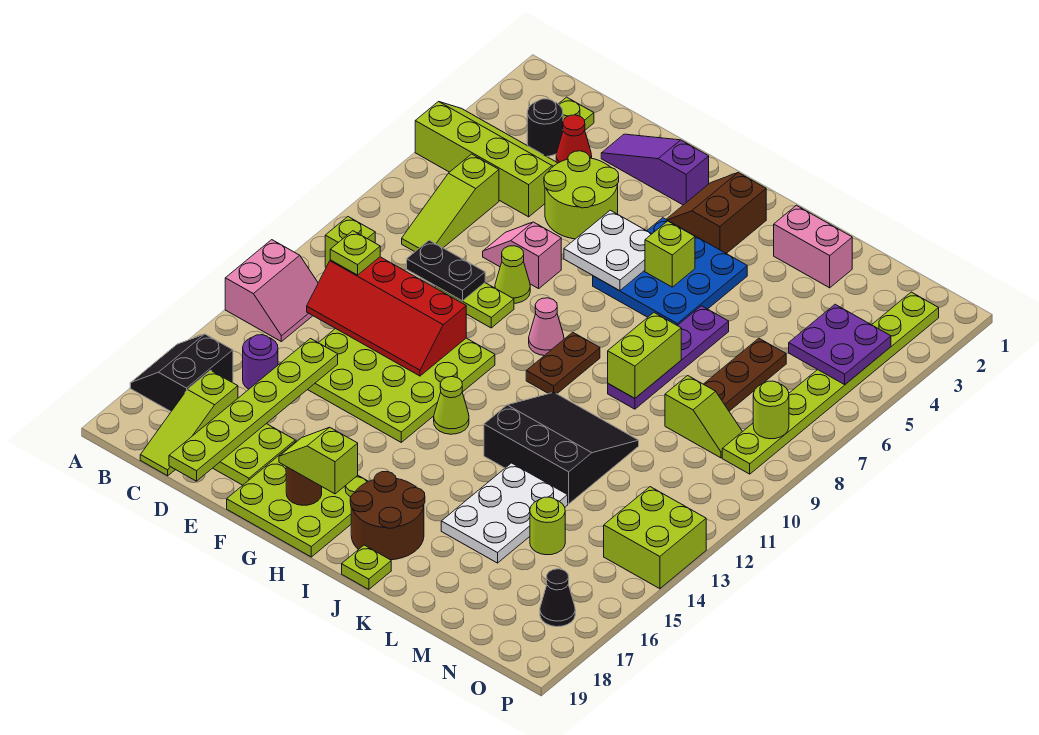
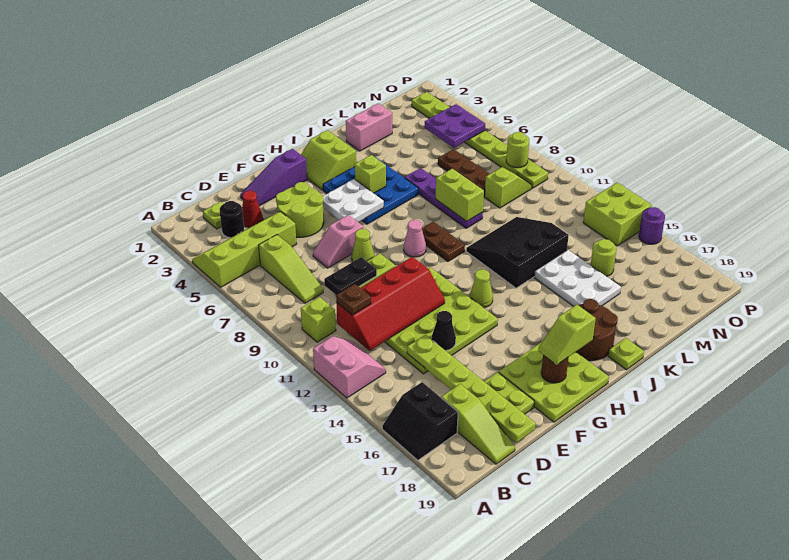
lime plate C11 level 3 -> brown plate C11 level 3
purple round brick C15 level 1 -> purple round brick P15 level 1
brown slope H2:I3 level 1 top I -> lime slope H2:I3 level 1 top I
black cone O17 level 1 -> black cone E14 level 2

